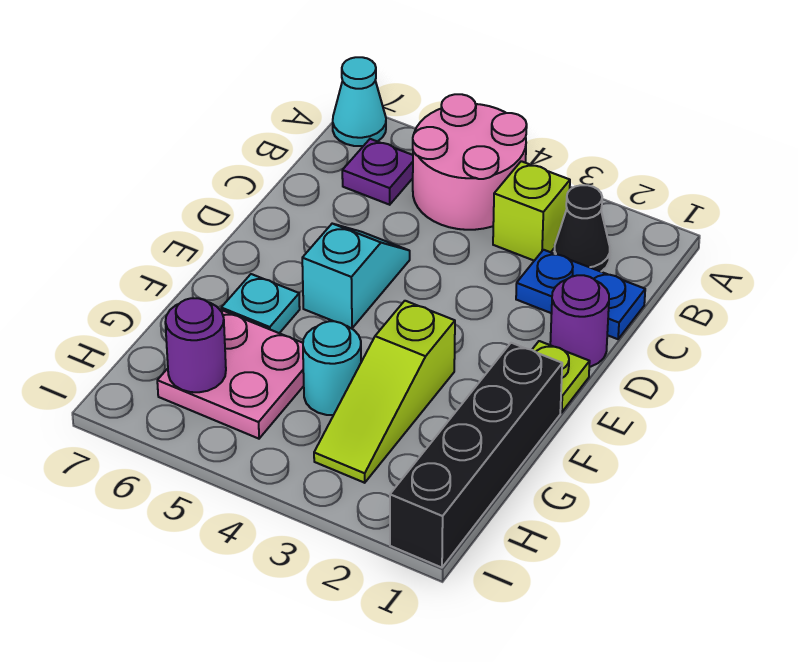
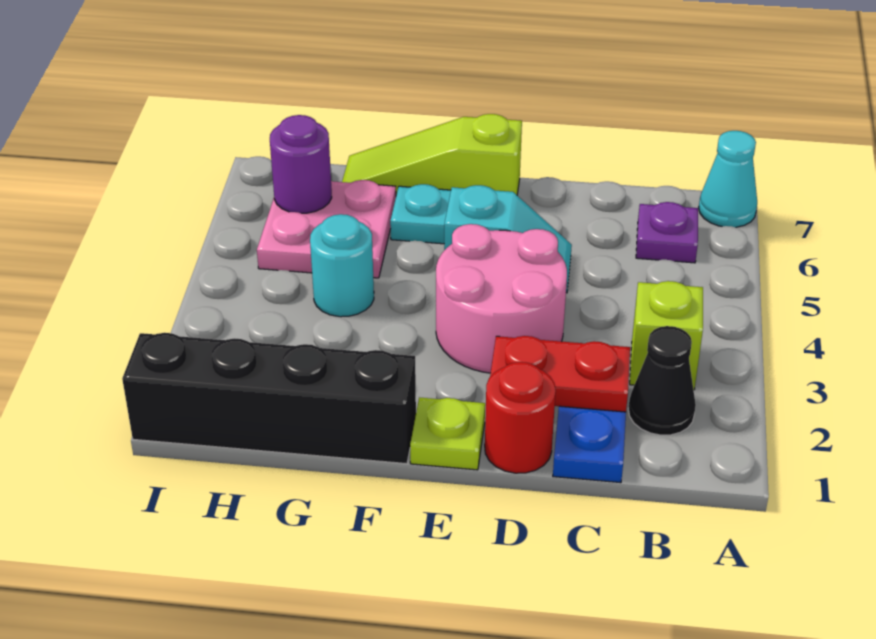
pink round brick A4:B5 level 1 -> pink round brick D3:E4 level 1
none -> red plate C2:D2 level 2
purple round brick D1 level 1 -> red round brick D1 level 1
lime slope F3:H3 level 1 top F -> lime slope E7:G7 level 1 top E

